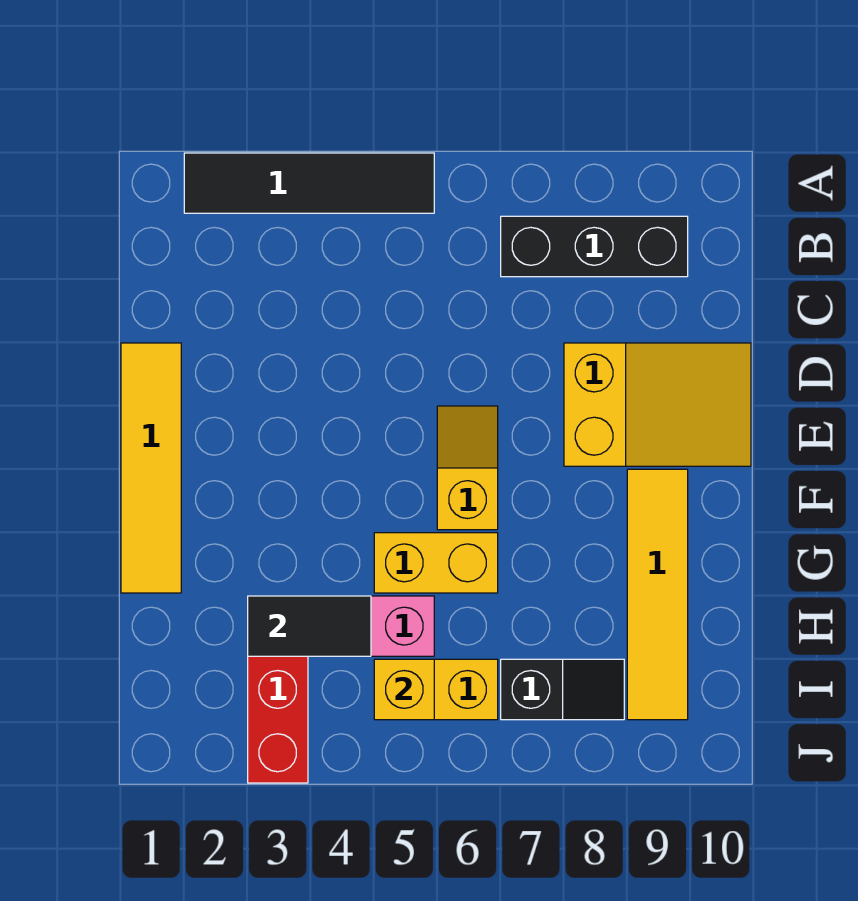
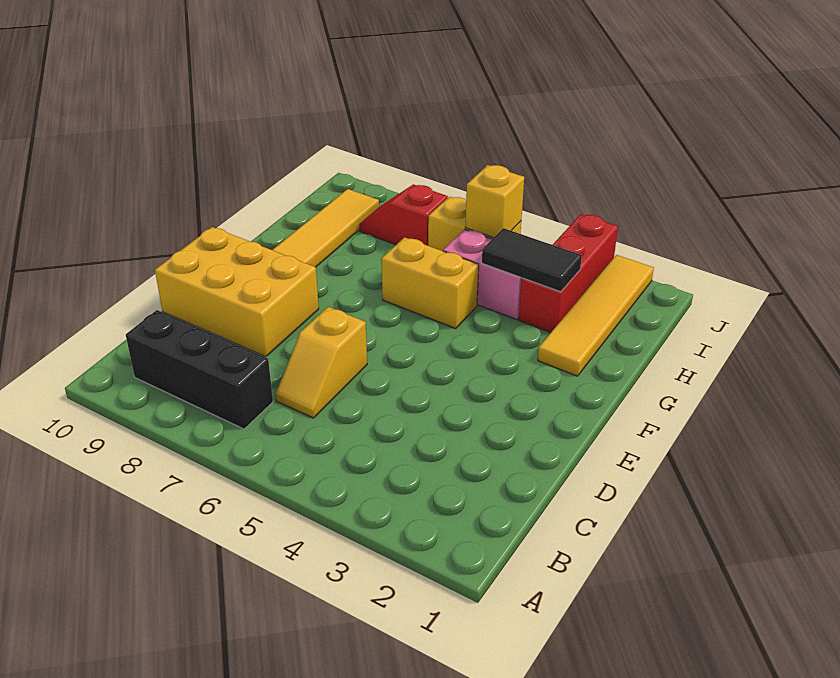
black tile A2:A5 level 1 -> none
yellow tile D1:G1 level 1 -> yellow tile G2:J2 level 1
yellow slope D8:E10 level 1 top 8 -> yellow brick D8:E10 level 1
yellow slope E6:F6 level 1 top F -> yellow slope C6:D6 level 1 top D
black slope I7:I8 level 1 top 7 -> red slope I7:I8 level 1 top 7

